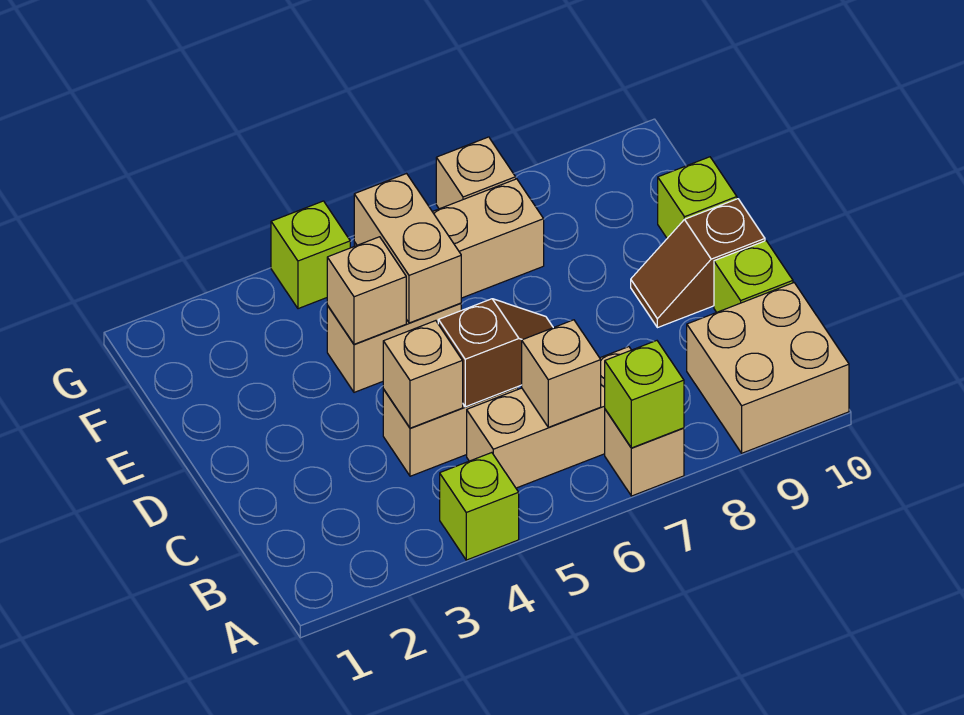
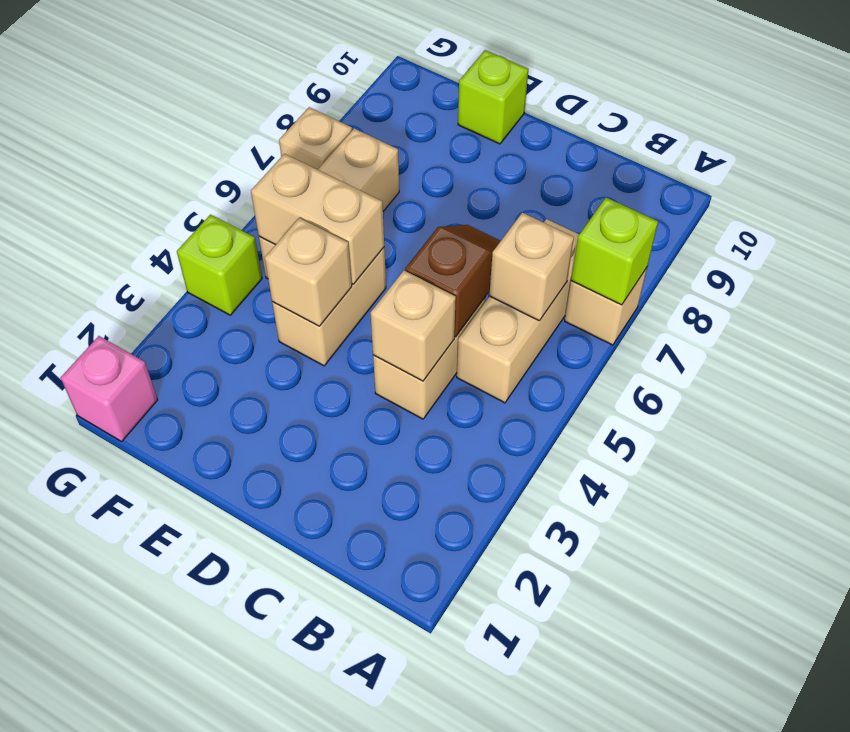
lime brick A4 level 1 -> none
tan brick A9:B10 level 1 -> none
lime brick C10 level 1 -> none
brown slope D9:D10 level 1 top 10 -> none
none -> pink brick G1 level 1

